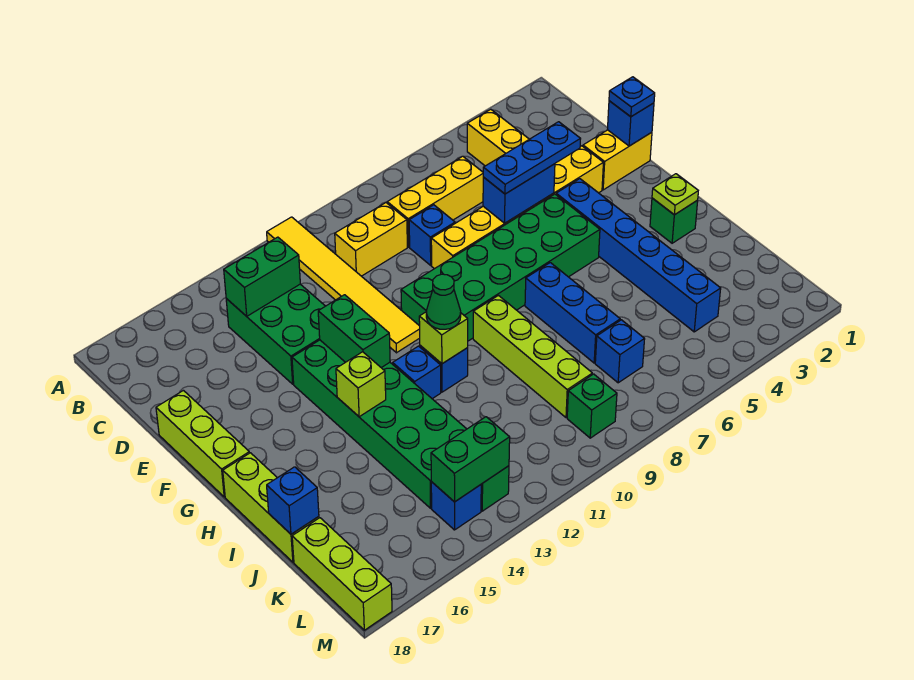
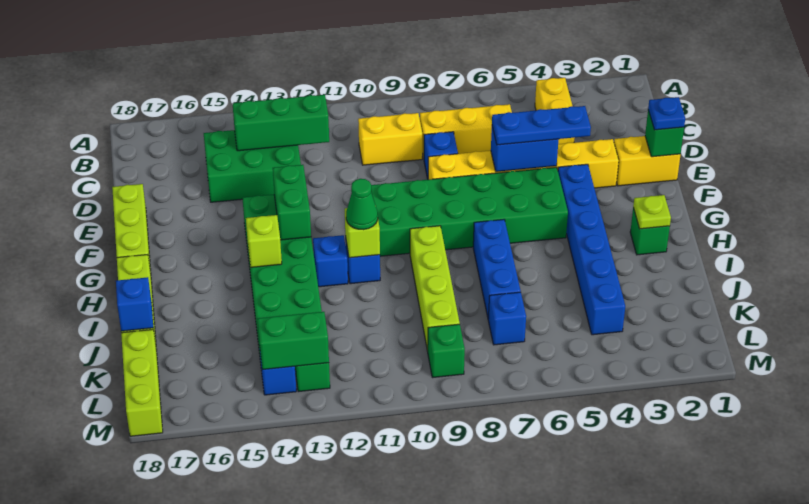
yellow tile A11:F11 level 1 -> none
green brick C13:E14 level 1 -> green brick C13:D15 level 1
green brick C13:C14 level 2 -> green brick C12:C14 level 2
blue brick E1 level 2 -> green brick E1 level 2

